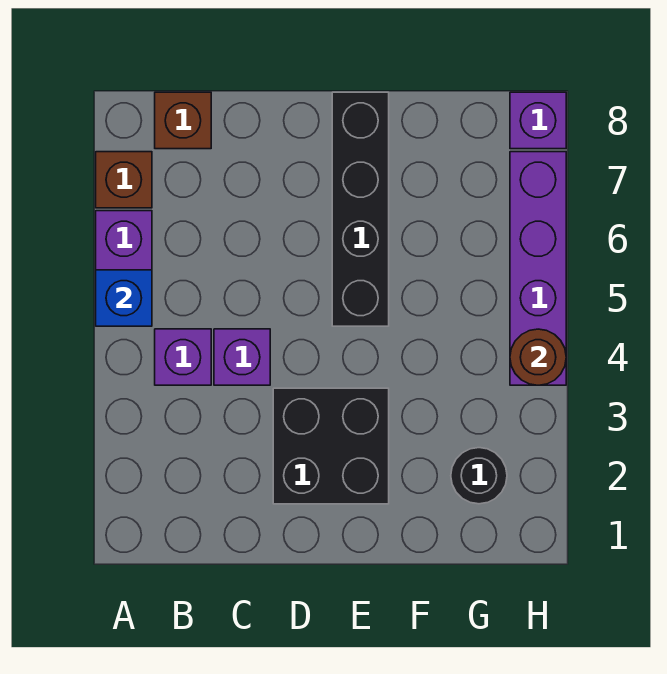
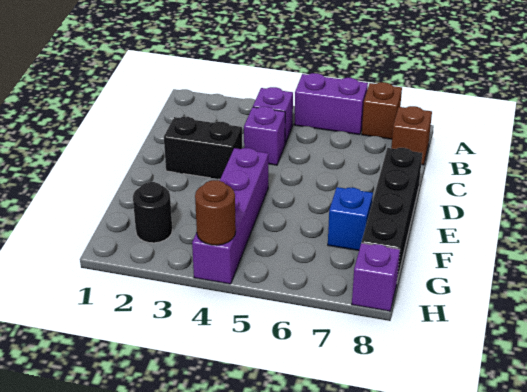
blue brick A5 level 2 -> blue brick F7 level 1
black brick D2:E3 level 1 -> black brick D2:D3 level 1
black brick E5:E8 level 1 -> black brick D8:G8 level 1
purple brick H4:H7 level 1 -> purple brick E4:H4 level 1

